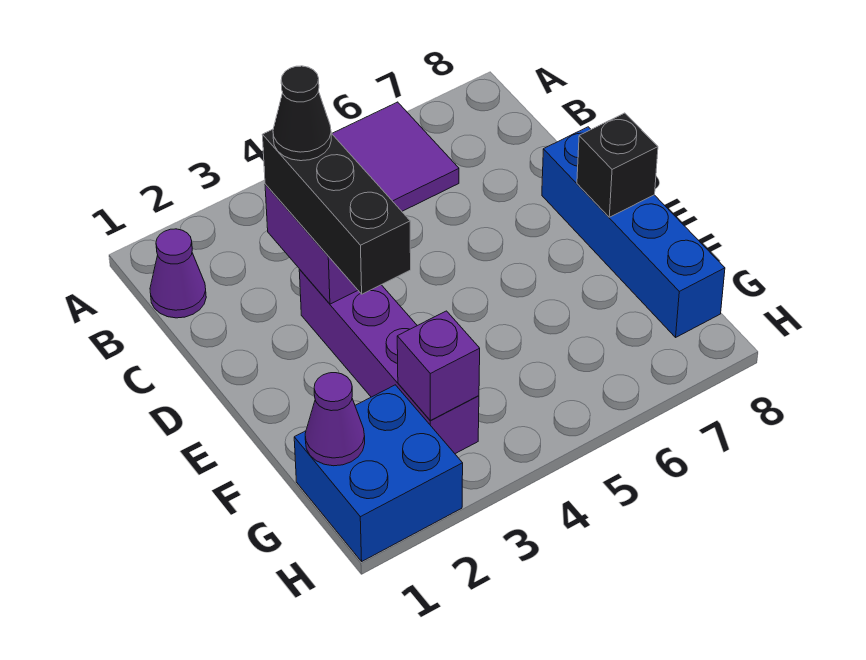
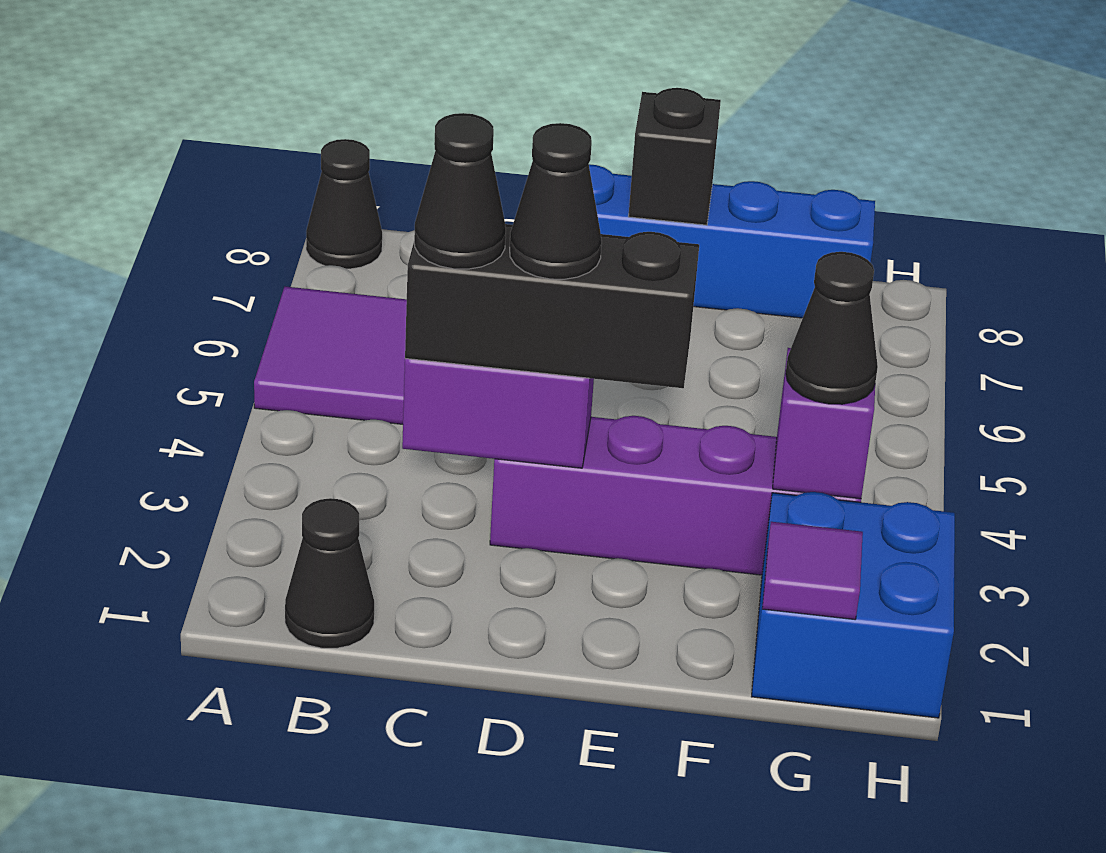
none -> black cone A8 level 1
purple cone B1 level 1 -> black cone B1 level 1
none -> black cone D3 level 4
purple cone G1 level 2 -> purple tile G1 level 2
none -> black cone G3 level 3

